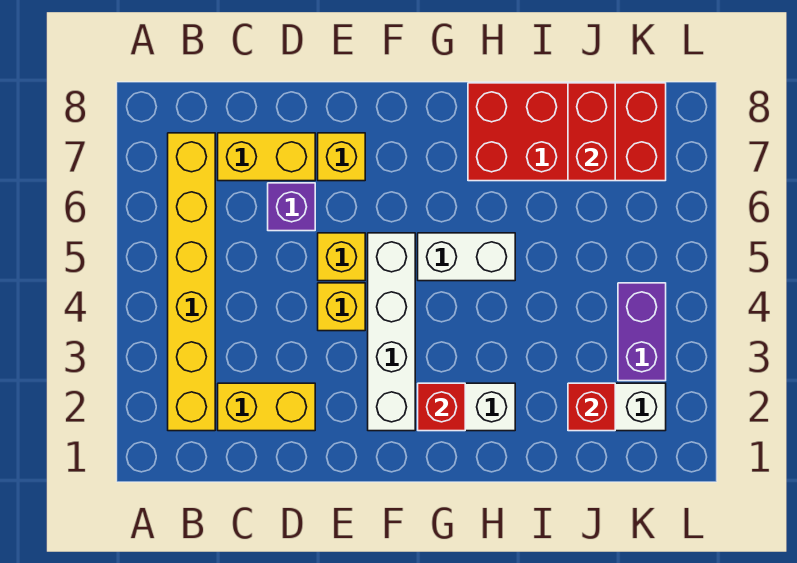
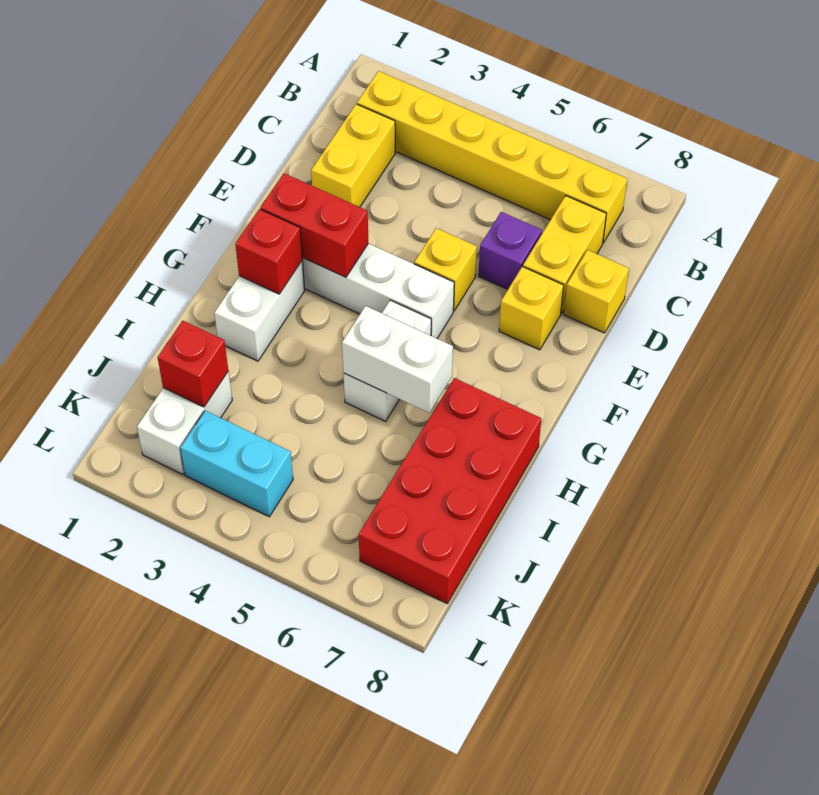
yellow brick E4 level 1 -> yellow brick D8 level 1
none -> white brick H5:H6 level 2
red brick J7:J8 level 2 -> red brick F2:F3 level 2
purple brick K3:K4 level 1 -> cyan brick K3:K4 level 1

